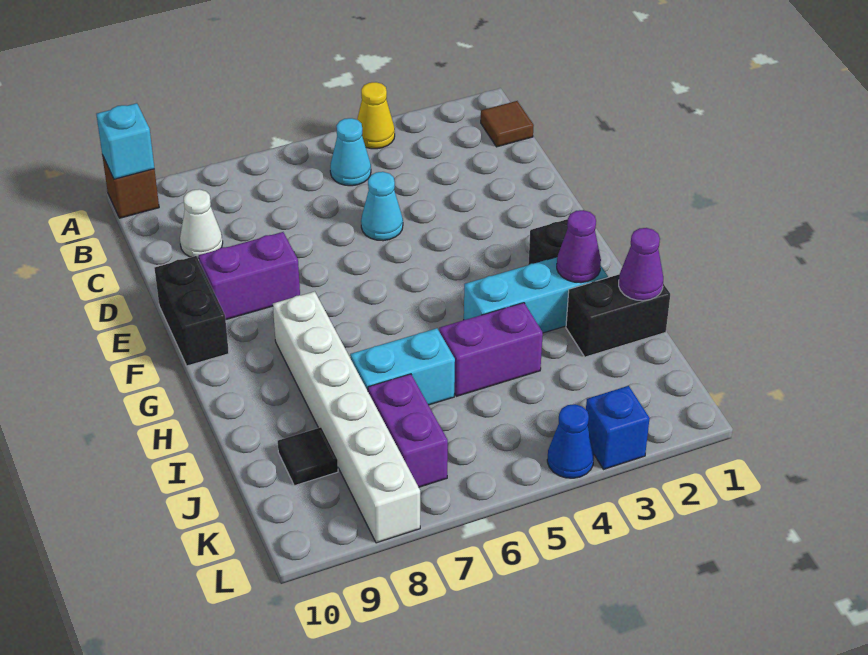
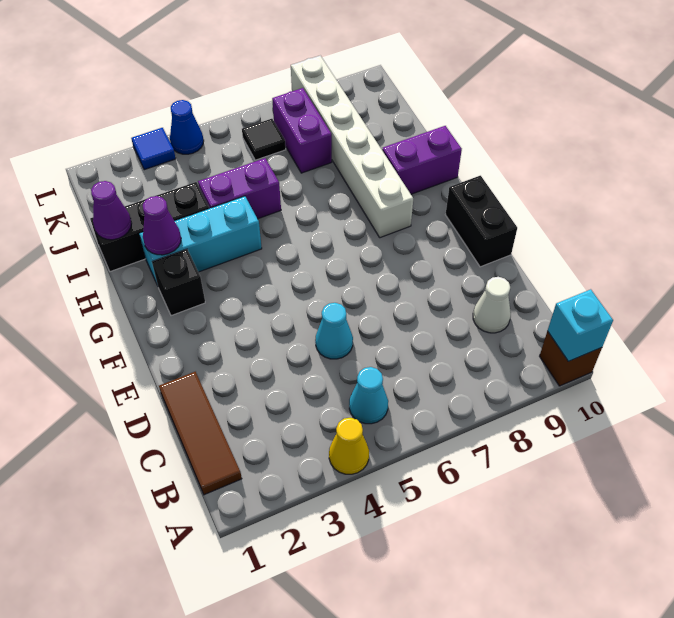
brown tile B1 level 1 -> brown tile B1:D1 level 1
purple brick E8:E9 level 1 -> purple brick H9:H10 level 1
black brick I1:I2 level 1 -> black brick I1:I3 level 1
cyan brick I6:I7 level 1 -> none
black tile J9 level 1 -> black tile K6 level 1
blue brick L3 level 1 -> blue tile L3 level 1

